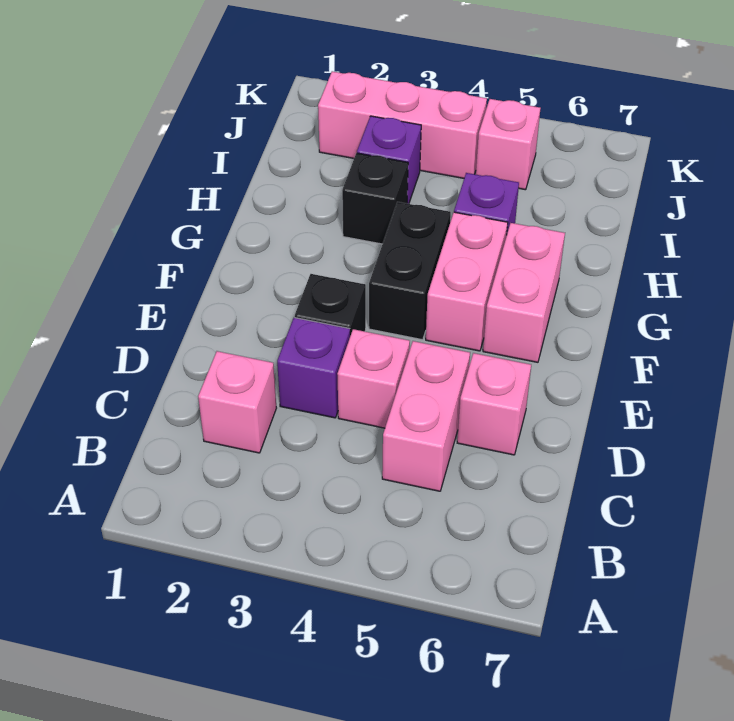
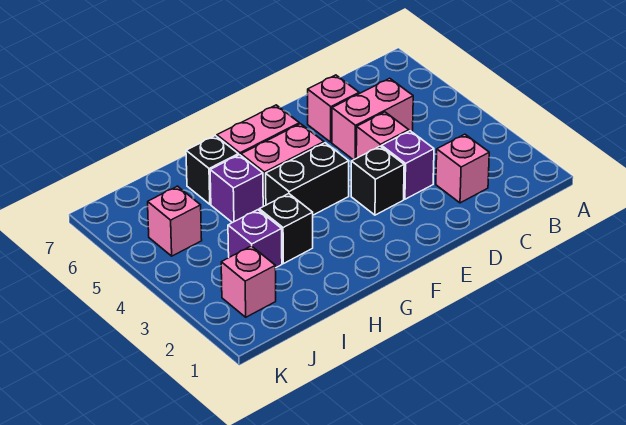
none -> black brick H6 level 1
pink brick J2:J4 level 1 -> pink brick J2 level 1

